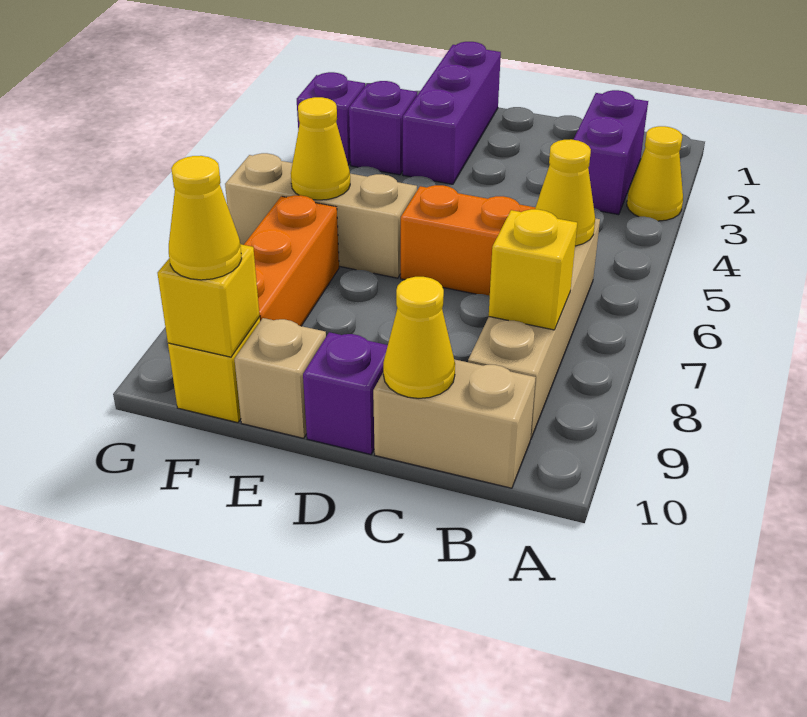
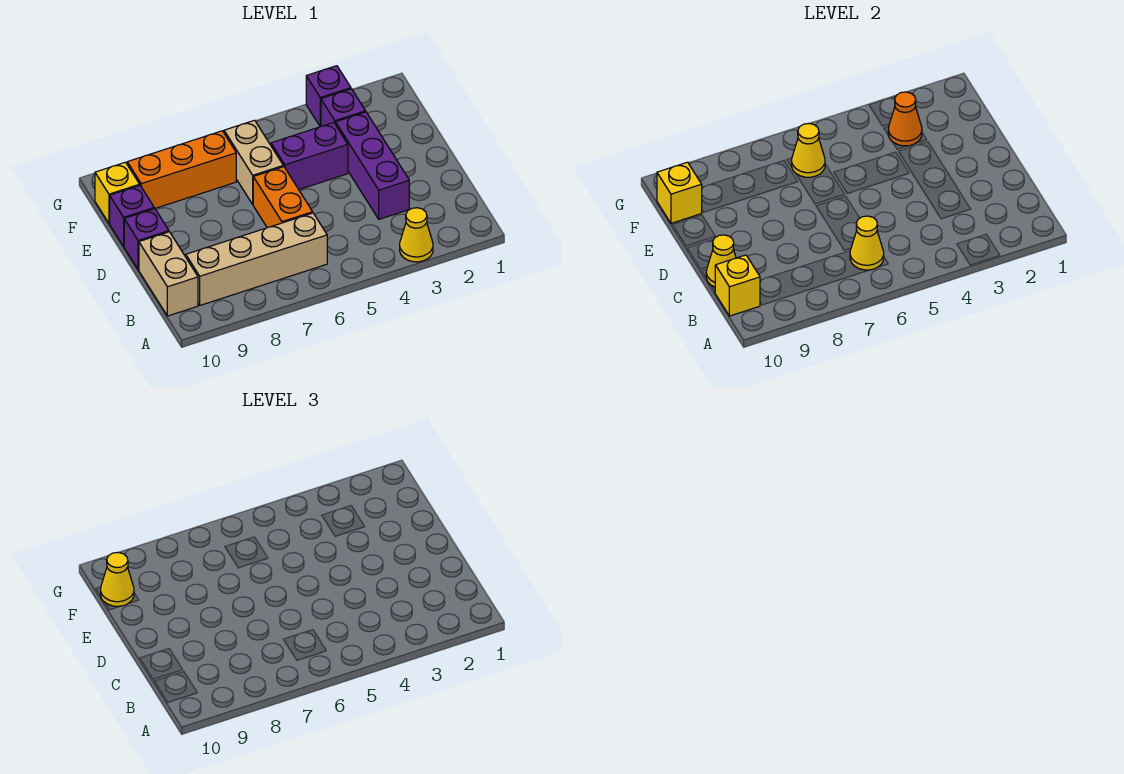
purple brick B2:B3 level 1 -> purple brick E4:E5 level 1
yellow brick B8 level 2 -> yellow brick B10 level 2
purple brick E1:E3 level 1 -> purple brick C3:E3 level 1
tan brick E6:G6 level 1 -> tan brick E6:F6 level 1
tan brick E10 level 1 -> purple brick E10 level 1
none -> orange cone F3 level 2

